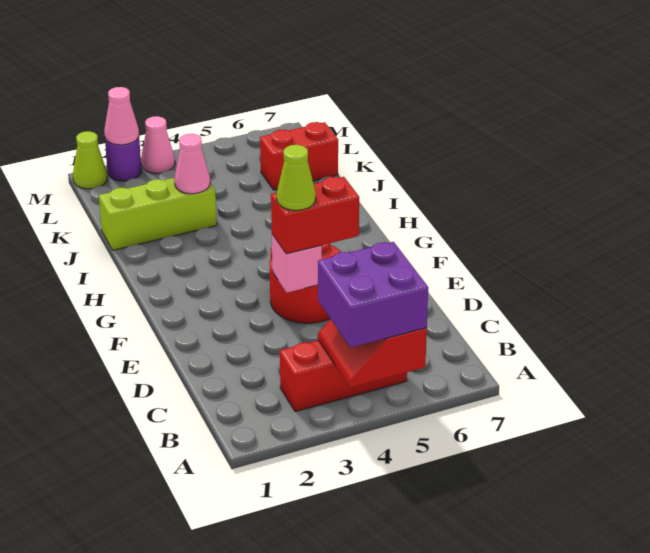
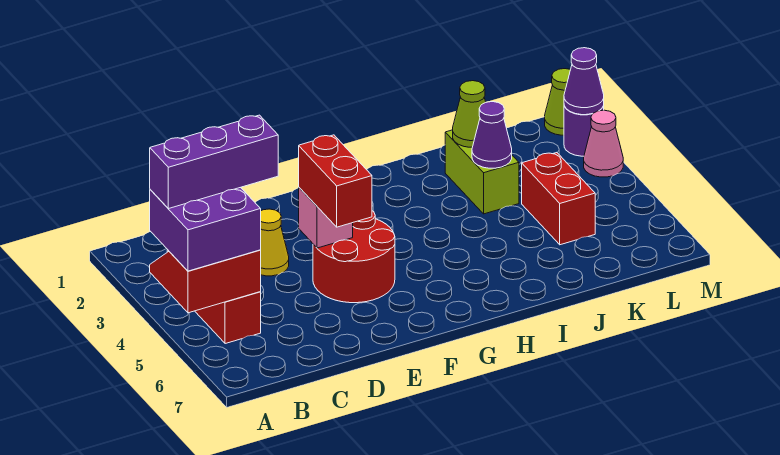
none -> purple brick A4:C4 level 4
none -> yellow cone D3 level 1
lime cone E4 level 4 -> lime cone J2 level 2
lime brick J1:J3 level 1 -> lime brick J2:J3 level 1
pink cone J3 level 2 -> purple cone J3 level 2
red brick K6:K7 level 1 -> red brick K4:K5 level 1
pink cone M2 level 2 -> purple cone M2 level 2

